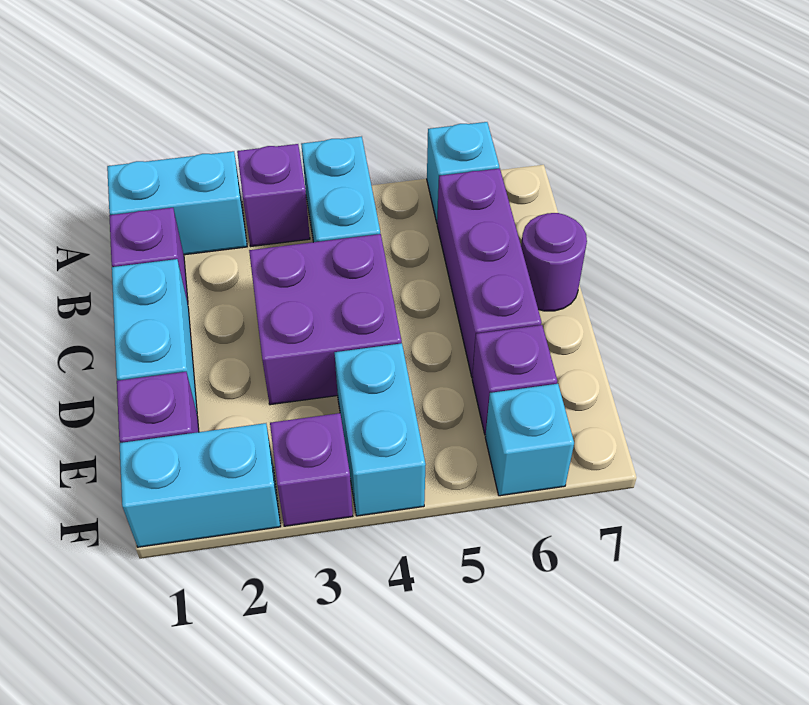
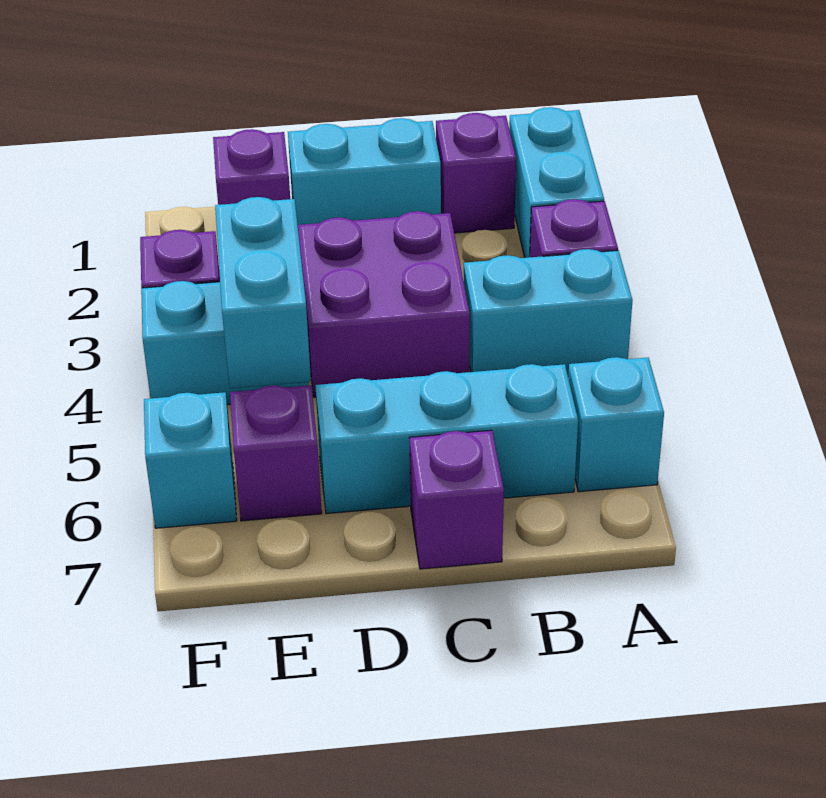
purple brick B6:D6 level 1 -> cyan brick B6:D6 level 1
purple round brick C7 level 1 -> purple brick C7 level 1
cyan brick F1:F2 level 1 -> cyan brick E4:E5 level 2

